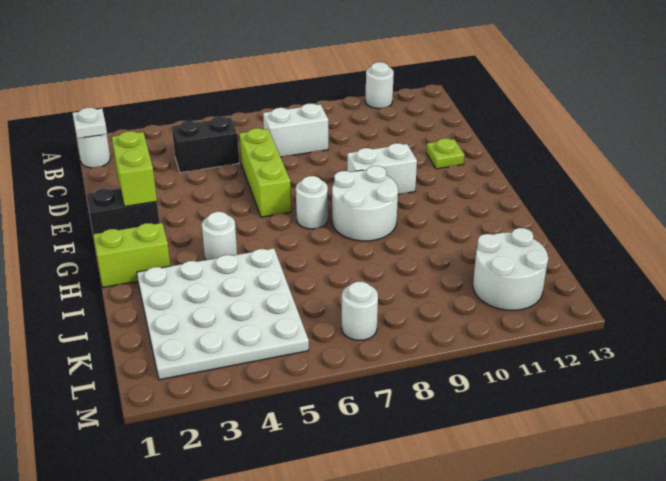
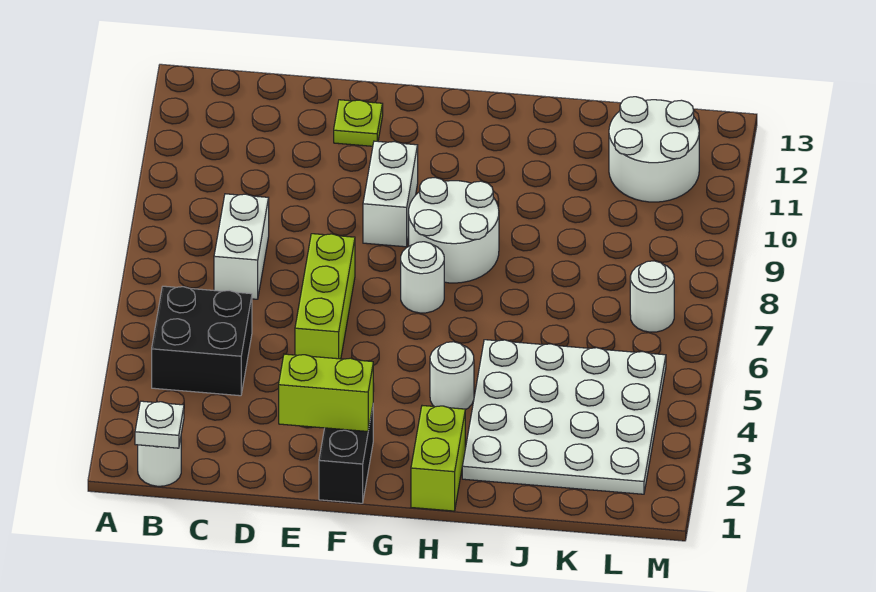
white round brick A11 level 1 -> none
black brick C4:C5 level 1 -> black brick B4:C5 level 1
lime brick D6:F6 level 1 -> lime brick E5:E7 level 1

